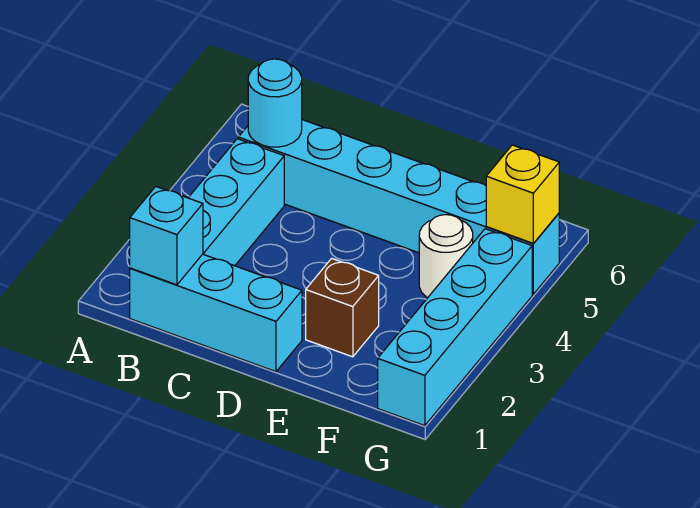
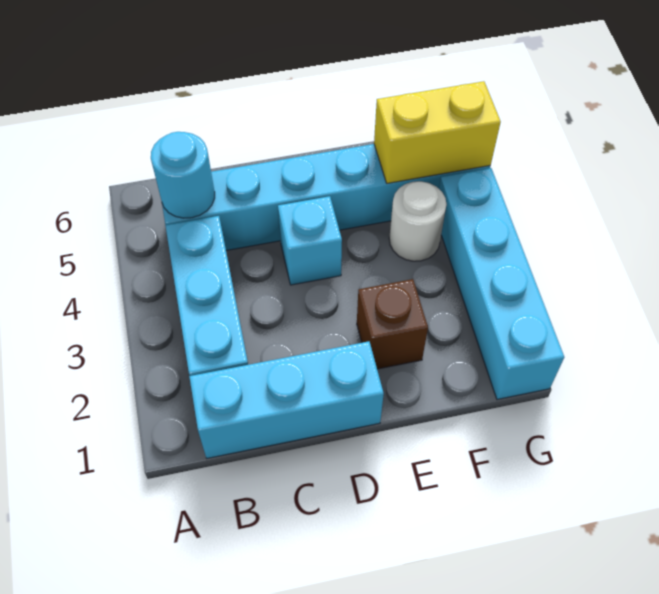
cyan brick B1 level 2 -> cyan brick D4 level 1
yellow brick G5 level 2 -> yellow brick F5:G5 level 2

